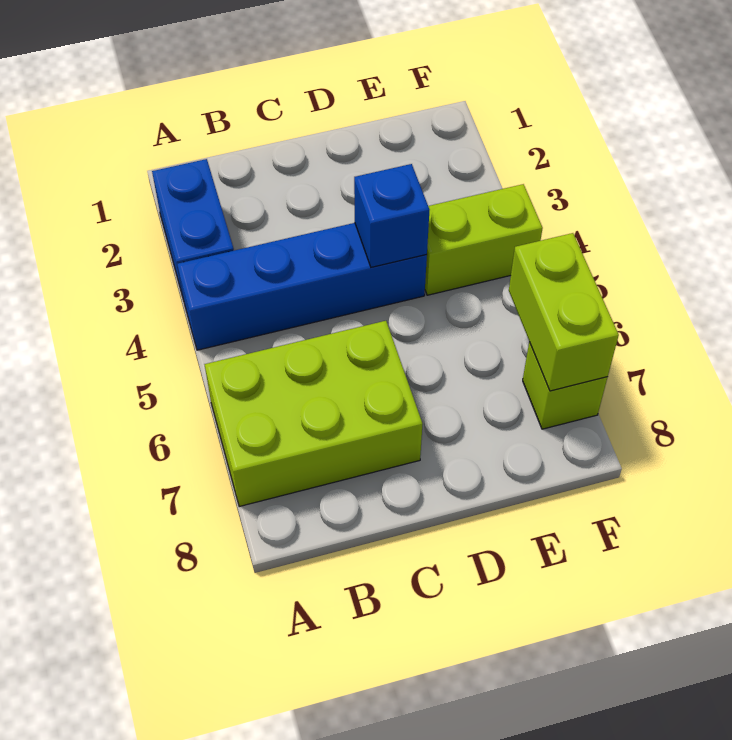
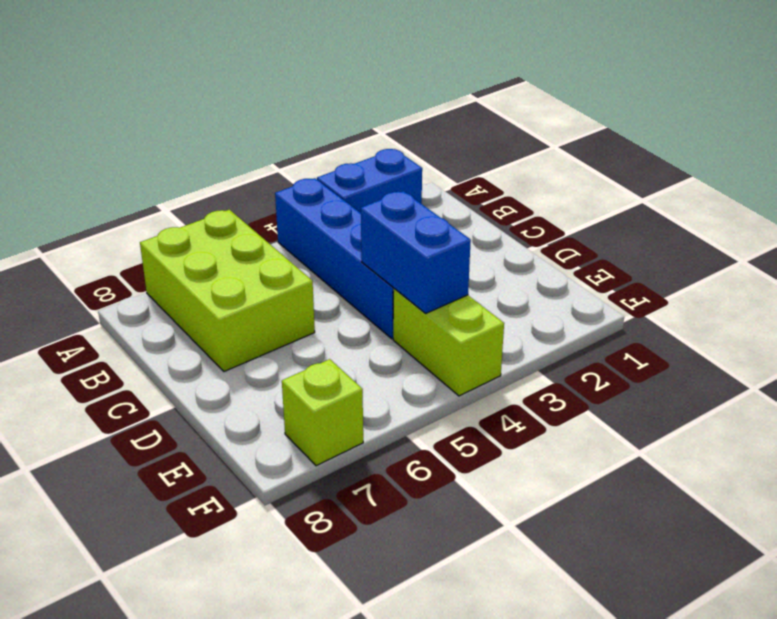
blue brick D4 level 2 -> blue brick D4:E4 level 2
lime brick F6:F7 level 2 -> none

